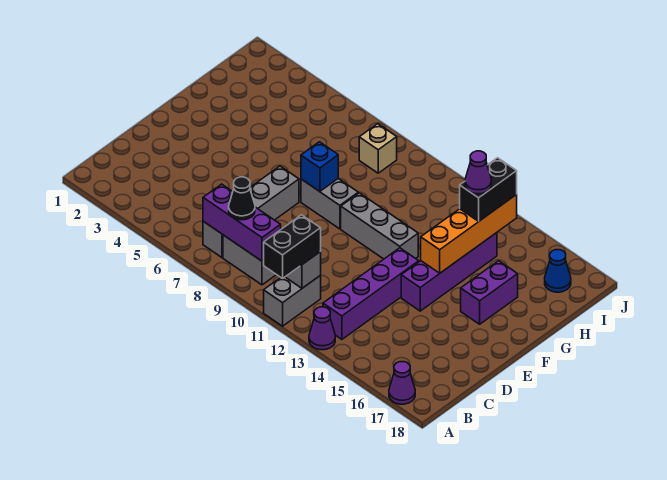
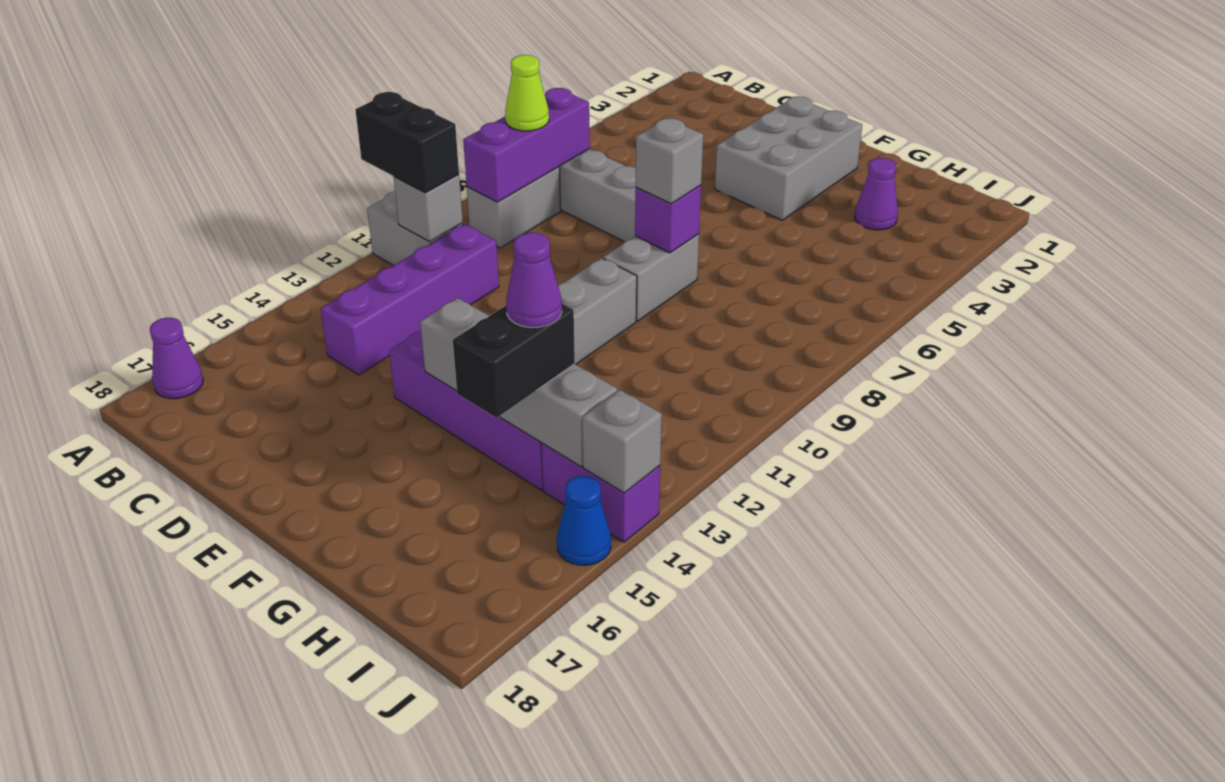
purple cone A13 level 1 -> purple cone H3 level 1
black cone B8 level 3 -> lime cone B8 level 3
purple brick B13:E13 level 1 -> purple brick C11:C14 level 1
none -> grey brick E2:F4 level 1
blue brick F8 level 2 -> purple brick F8 level 2
none -> grey brick F8 level 3
orange brick F14:I14 level 2 -> grey brick F14:I14 level 2
purple brick F16:G16 level 1 -> purple brick I14:J14 level 1
black brick H14:I14 level 3 -> black brick H14:H15 level 3
tan brick I8 level 1 -> none
blue cone I17 level 1 -> blue cone J15 level 1
none -> grey brick J14 level 2

